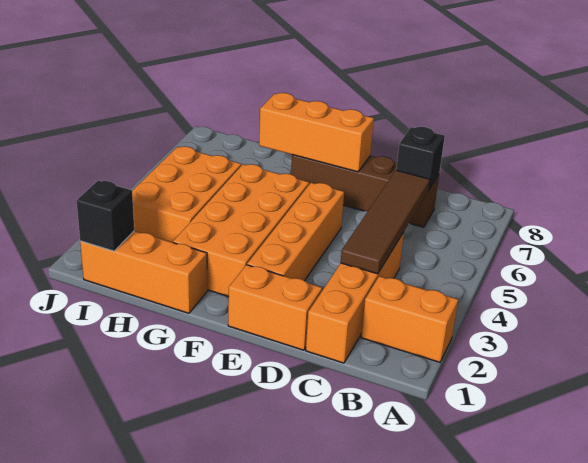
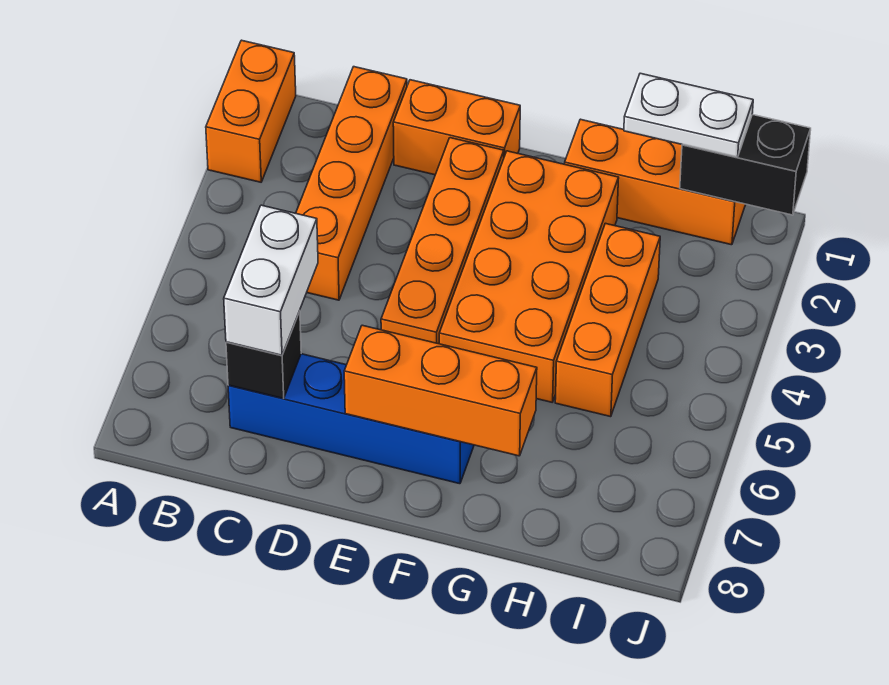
orange brick A2:B2 level 1 -> orange brick A1:A2 level 1
brown tile C3:C6 level 2 -> none
none -> white brick C6:C7 level 3
brown brick C7:F7 level 1 -> blue brick C7:F7 level 1
none -> white plate H1:I1 level 3
orange brick H3:I5 level 1 -> orange brick H3:H5 level 1
black brick I1 level 2 -> black brick I1:J1 level 2

